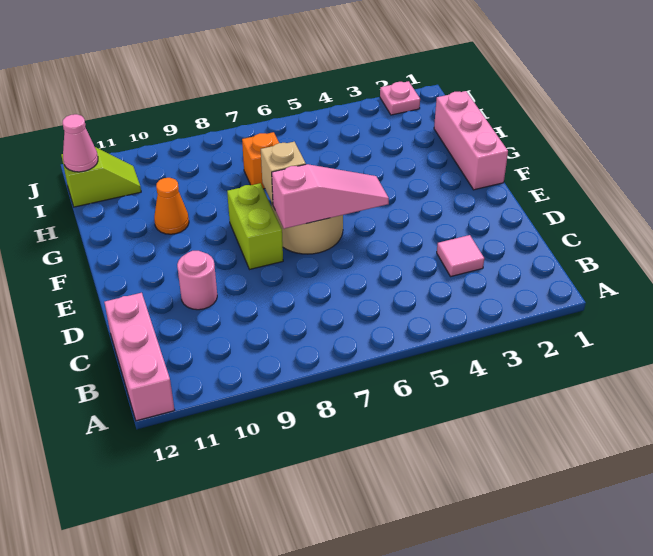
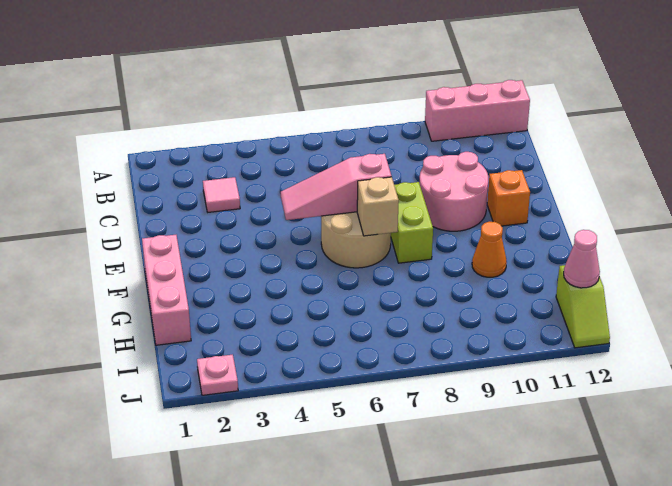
pink brick A12:C12 level 1 -> pink brick A10:A12 level 1
pink round brick D10 level 1 -> pink round brick D9:E10 level 1
orange brick H7 level 1 -> orange brick E11 level 1
lime slope I11:I12 level 1 top 12 -> lime slope I12:J12 level 1 top I

